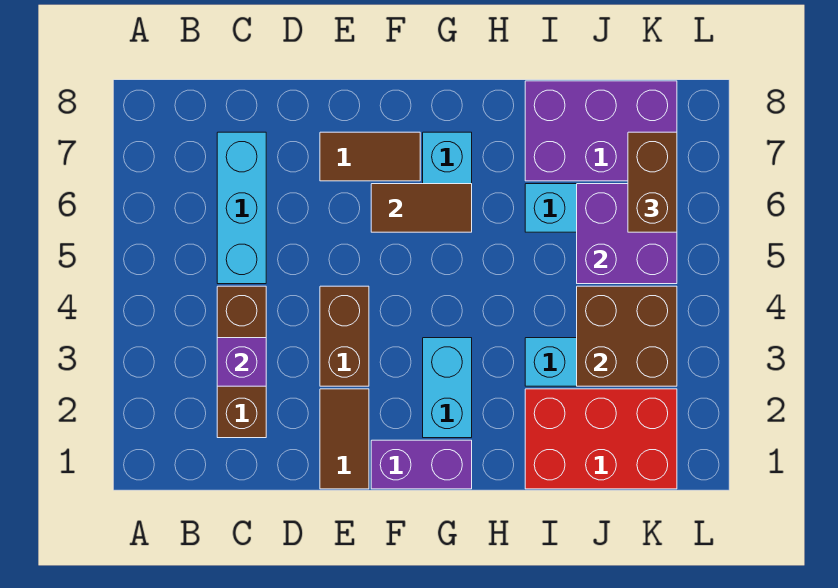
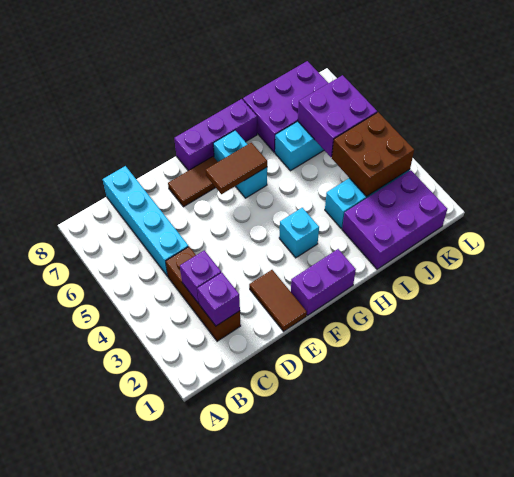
none -> purple brick C2 level 2
cyan brick C5:C7 level 1 -> cyan brick C5:C8 level 1
brown brick E3:E4 level 1 -> none
none -> purple brick F8:H8 level 1
cyan brick G2:G3 level 1 -> cyan brick G3 level 1
red brick I1:K2 level 1 -> purple brick I1:K2 level 1
brown brick K6:K7 level 3 -> none

